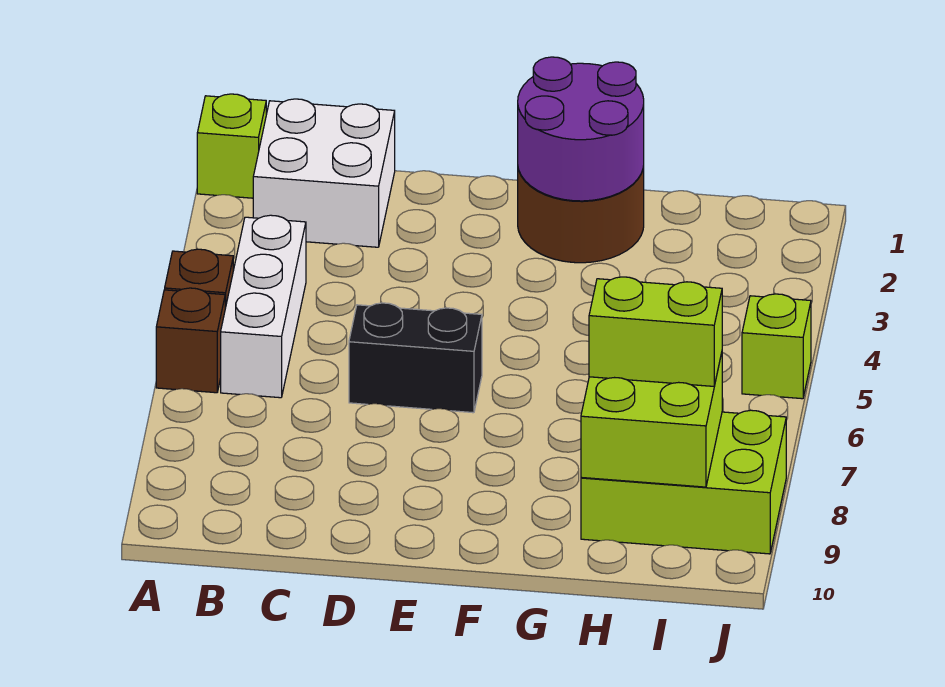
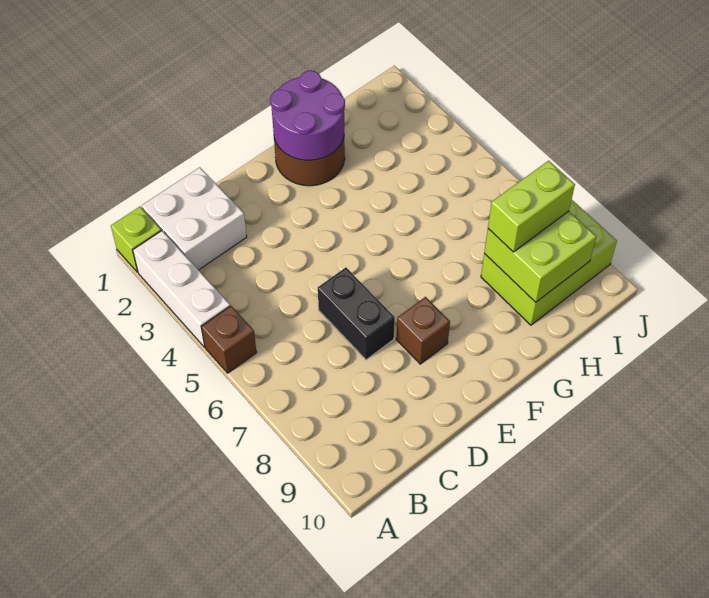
brown brick A6 level 1 -> brown brick E8 level 1
white brick B4:B6 level 1 -> white brick A2:A4 level 1
black brick D6:E6 level 1 -> black brick D6:D7 level 1
lime brick J5 level 1 -> none

